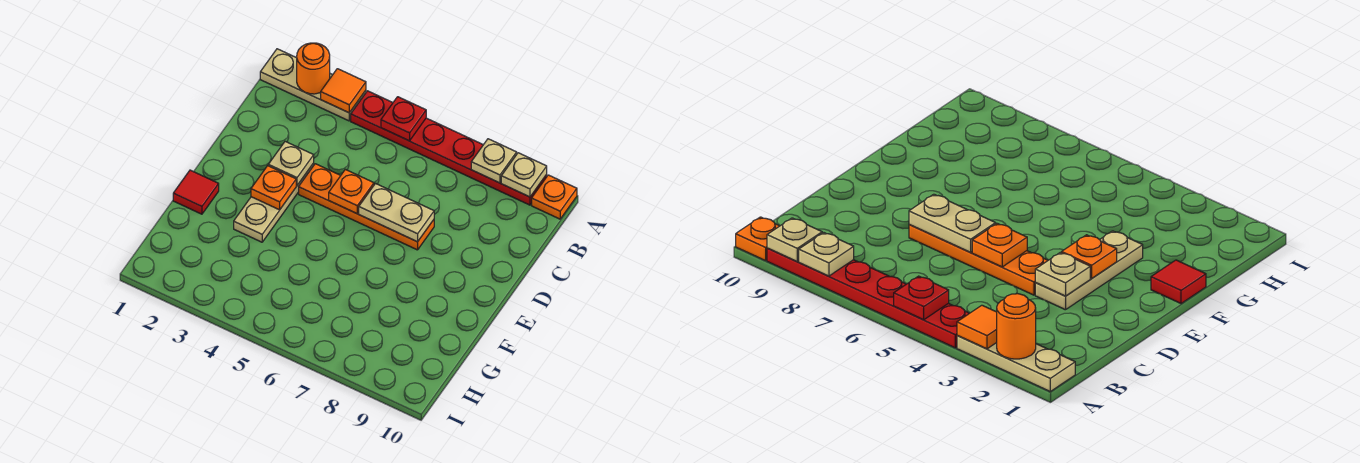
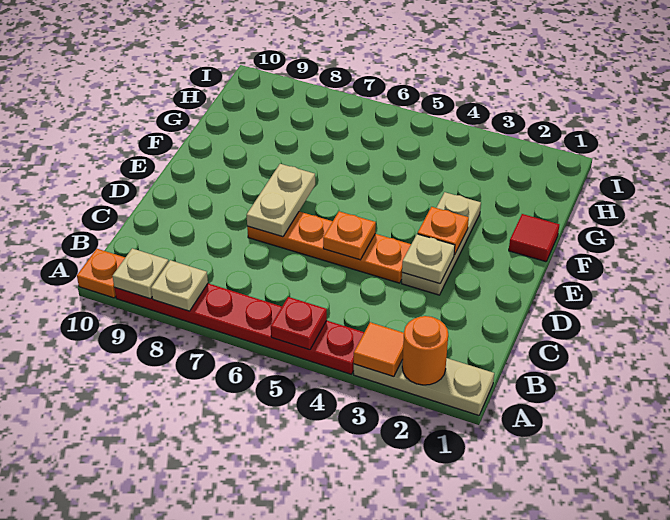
tan plate D6:D7 level 2 -> tan plate D7:E7 level 2

